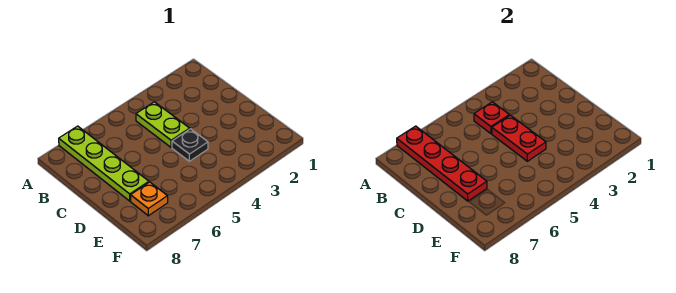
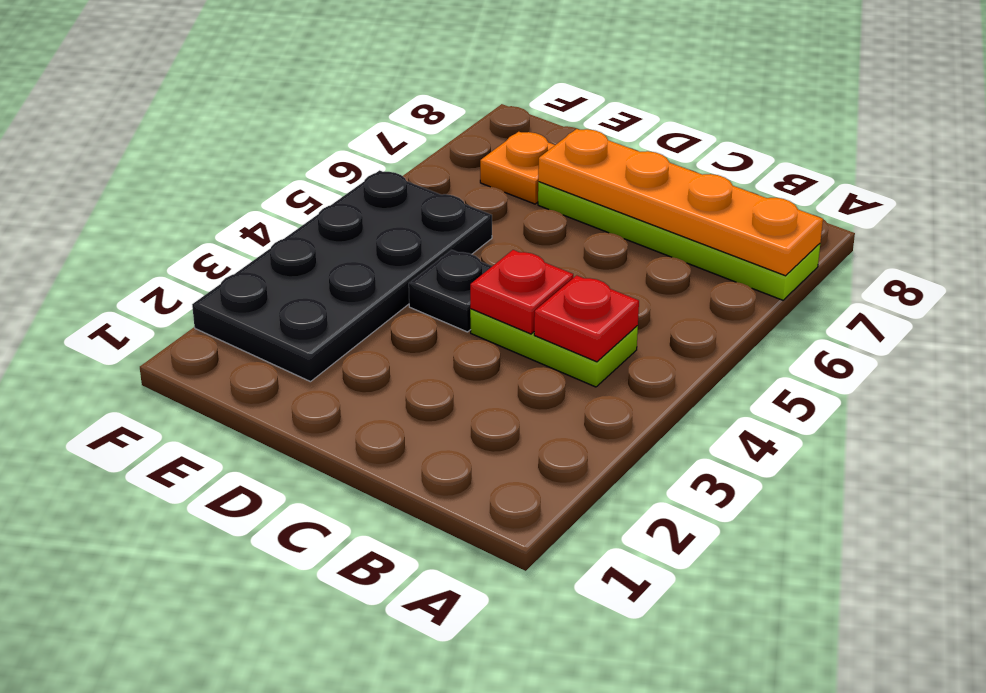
red plate A7:D7 level 2 -> orange plate A7:D7 level 2
red plate C4:D4 level 2 -> red plate C4 level 2
none -> black plate E2:F5 level 1

